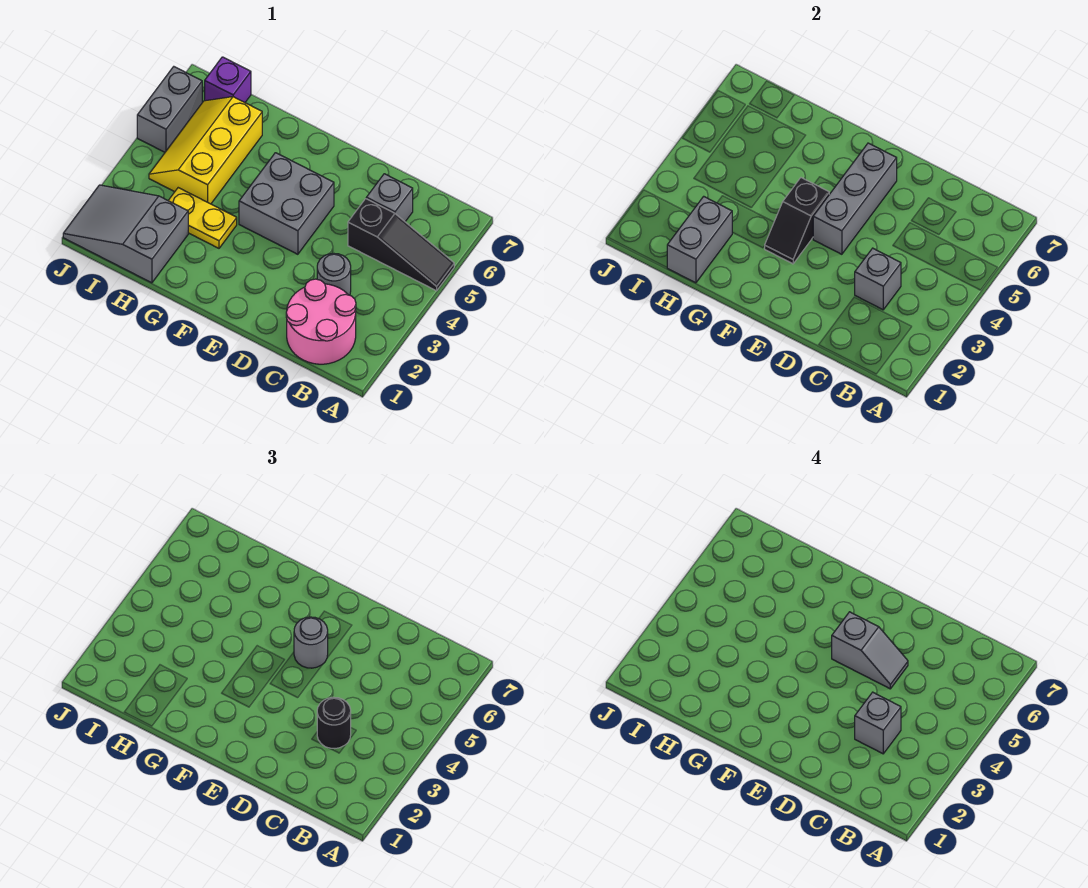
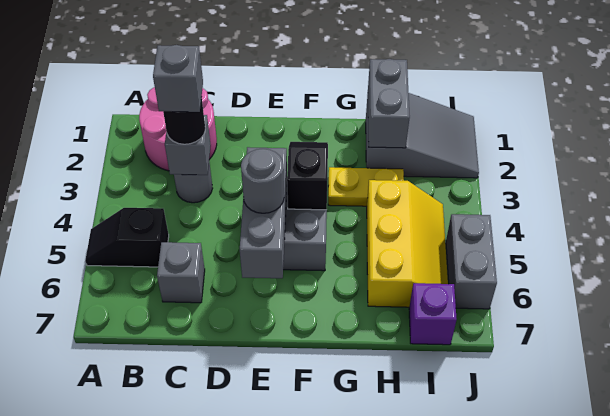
black slope A5:C5 level 1 top C -> black slope A5:B5 level 1 top B
grey slope D5:E5 level 4 top E -> none

